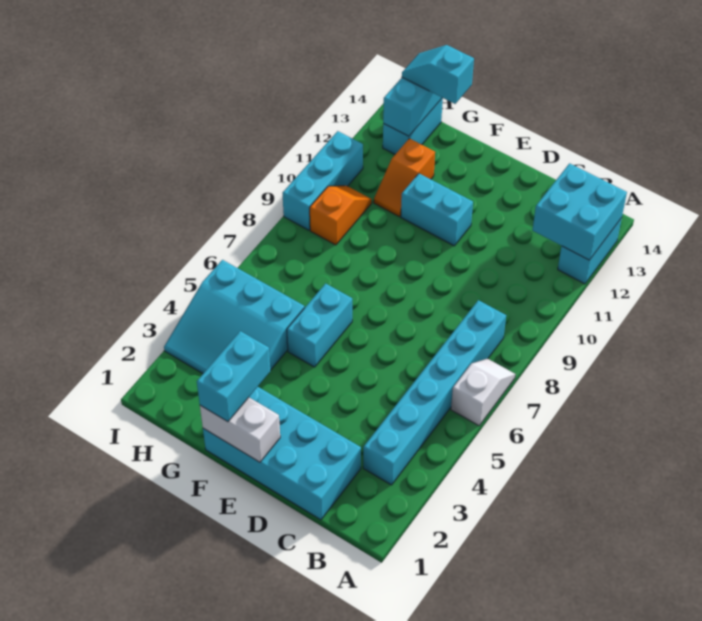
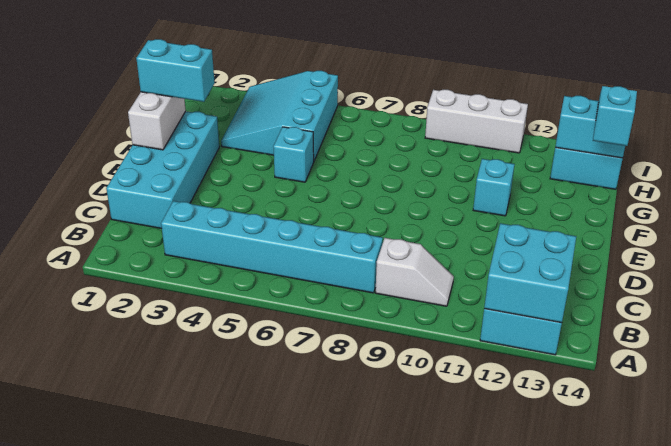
white slope A6:A7 level 1 top 6 -> white slope B9:B10 level 1 top 9
cyan brick E11:F11 level 1 -> cyan brick F11 level 1
cyan brick F5:F6 level 1 -> cyan brick F5 level 1
orange slope G11:G12 level 1 top 12 -> none
orange slope H9:H10 level 1 top 9 -> none
cyan brick I9:I11 level 1 -> white brick I9:I11 level 1

